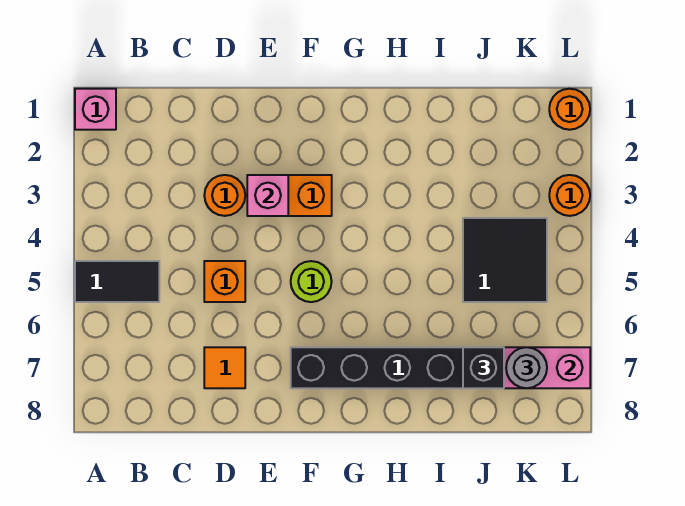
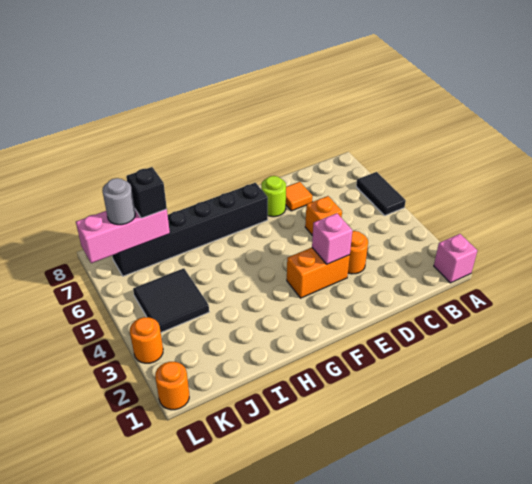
black tile A5:B5 level 1 -> black tile A5:A6 level 1
lime round brick F5 level 1 -> lime round brick E7 level 1

